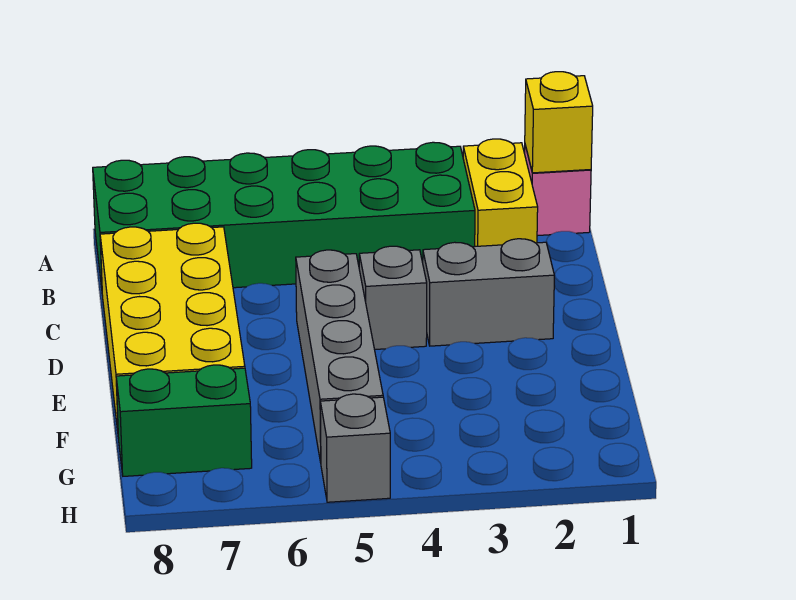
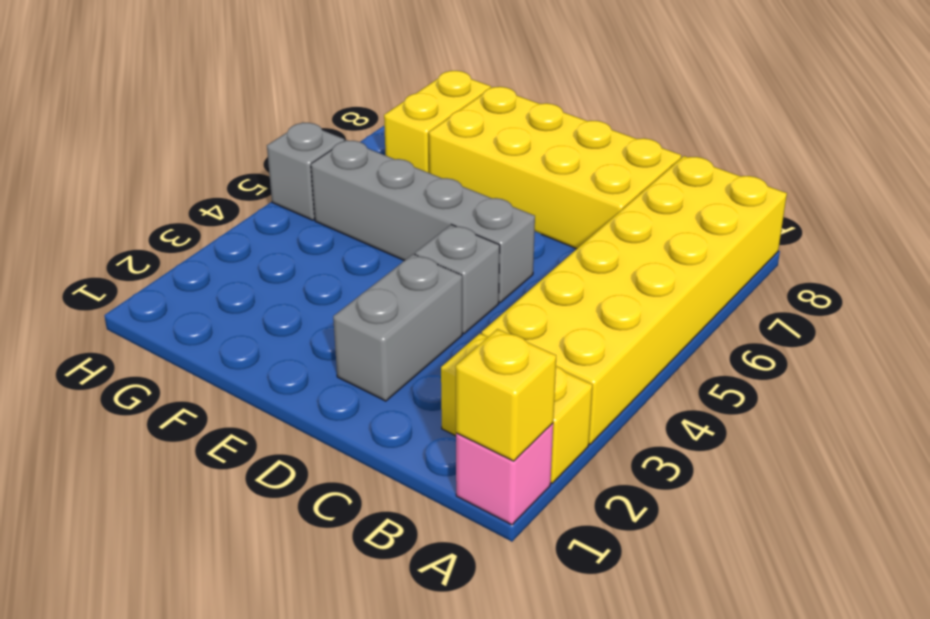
green brick A3:B8 level 1 -> yellow brick A3:B8 level 1
green brick G7:G8 level 1 -> yellow brick G7:G8 level 1

